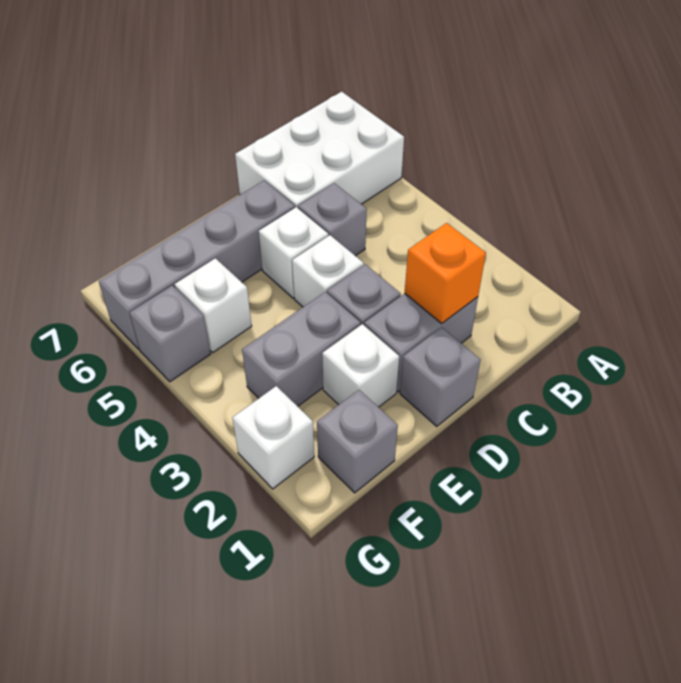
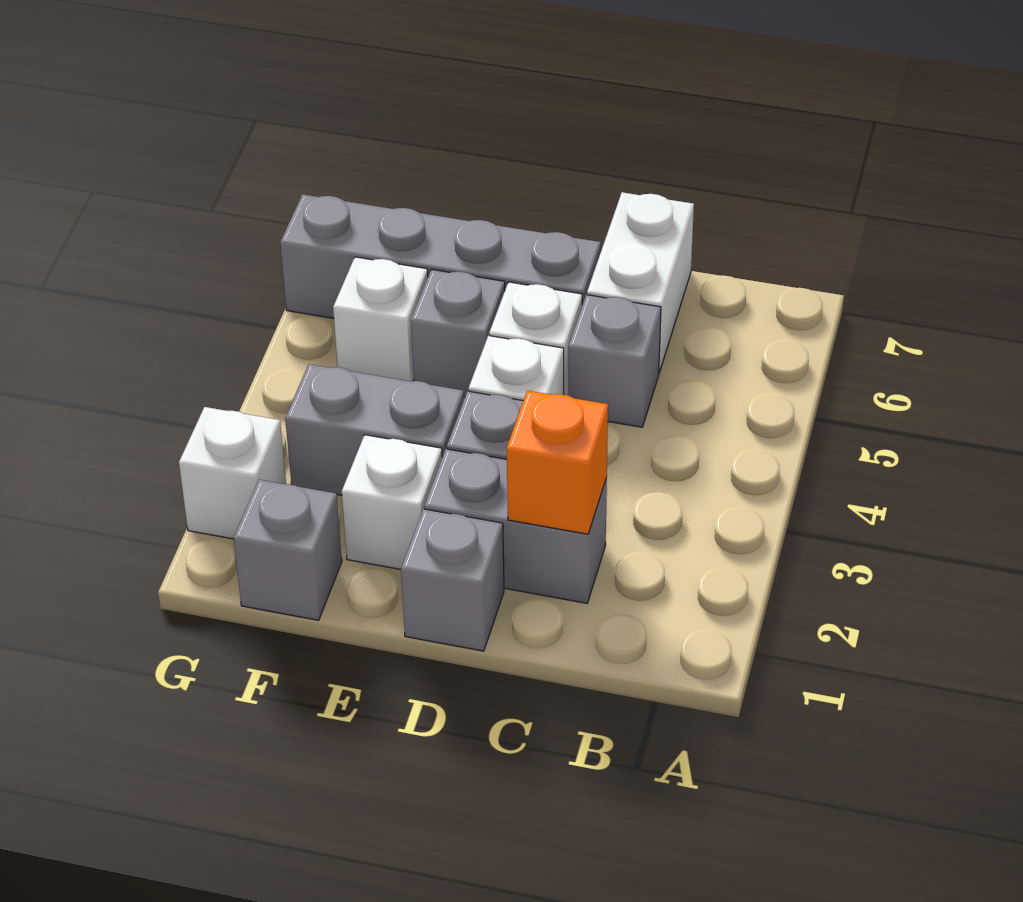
white brick A6:C7 level 1 -> white brick C6:C7 level 1
grey brick G5 level 1 -> grey brick E5 level 1

